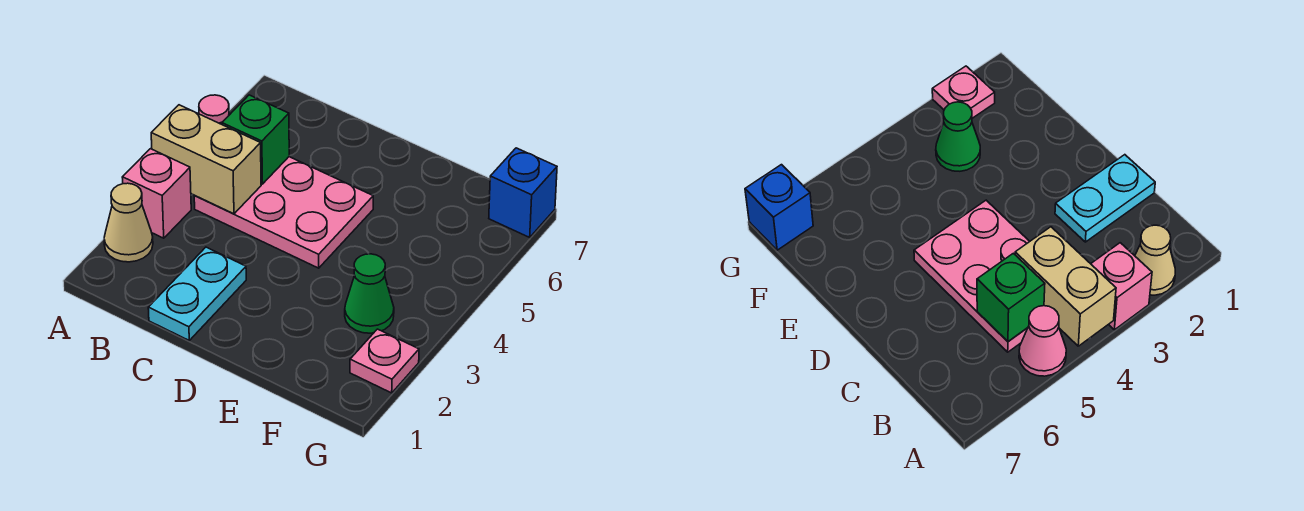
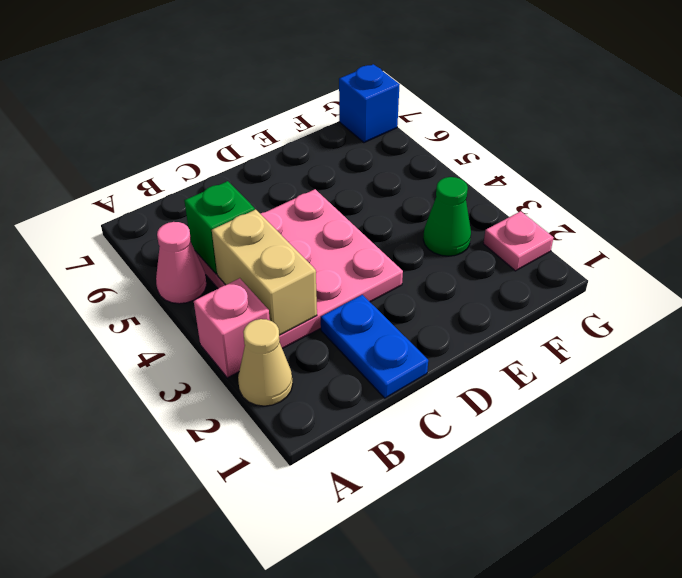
tan brick A4:B4 level 2 -> tan brick B3:B4 level 2
pink plate B4:D5 level 1 -> pink plate B3:D5 level 1
cyan plate C1:C2 level 1 -> blue plate C1:C2 level 1

